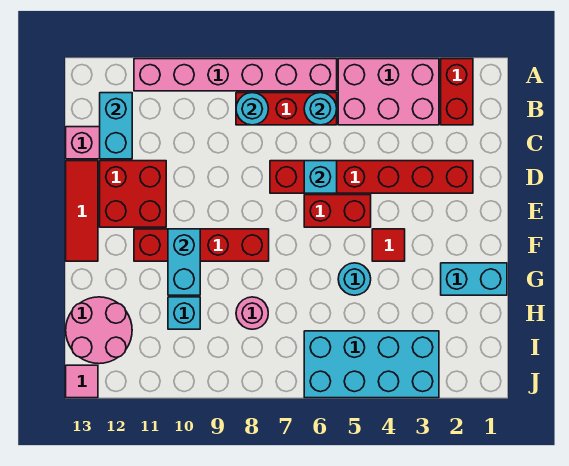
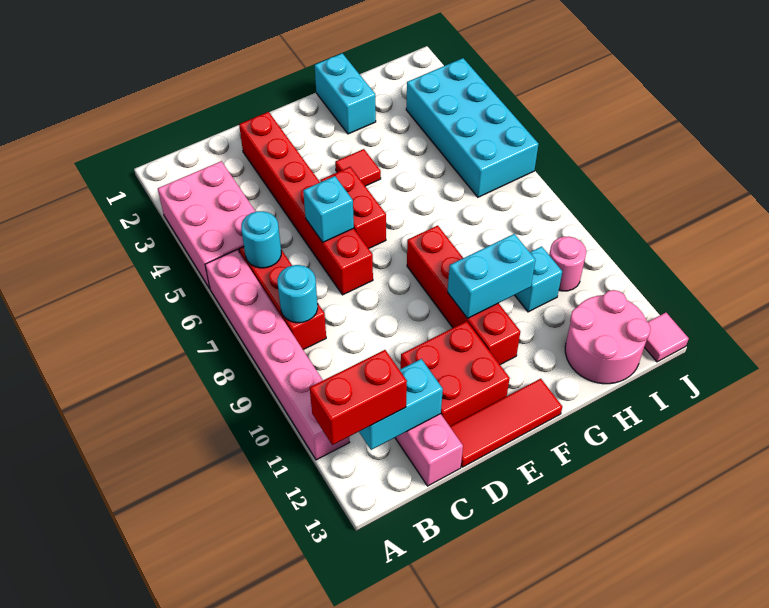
red brick A2:B2 level 1 -> red brick A12:B12 level 3
cyan round brick G5 level 1 -> none
pink round brick H8 level 1 -> pink round brick I10 level 1

